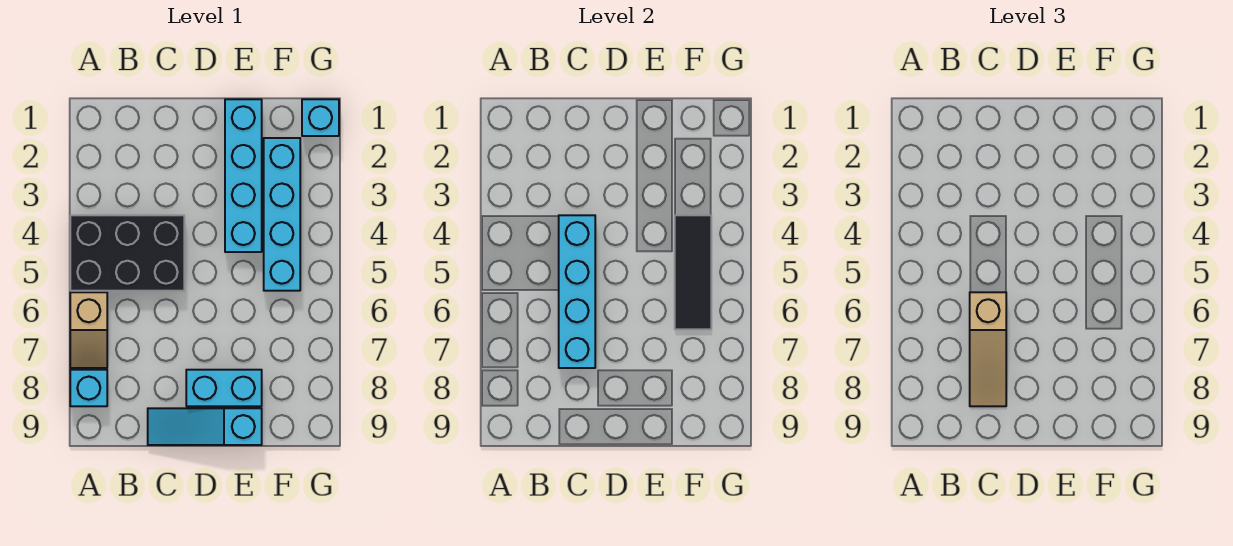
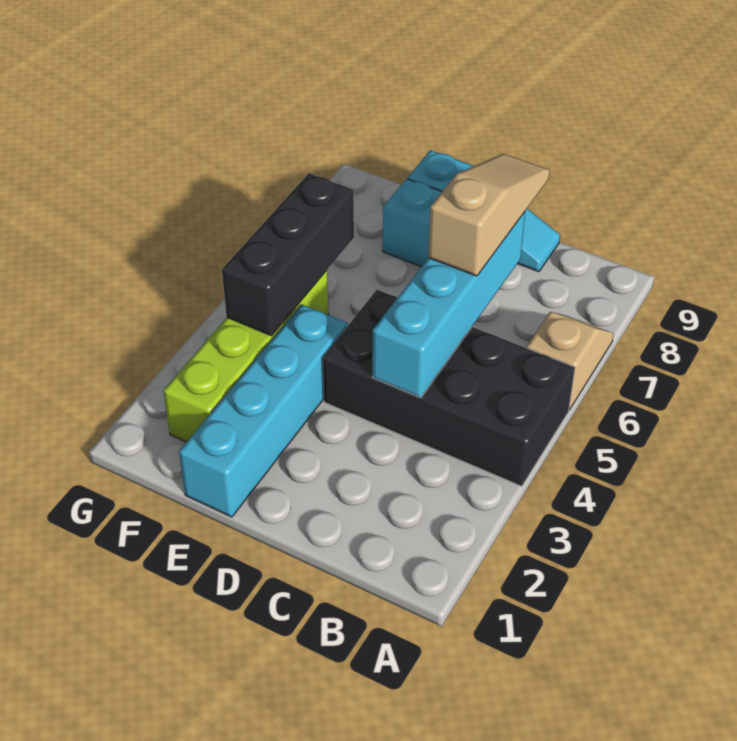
black brick A4:C5 level 1 -> black brick A4:D5 level 1
cyan brick A8 level 1 -> none
cyan brick F2:F5 level 1 -> lime brick F2:F5 level 1
black tile F4:F6 level 2 -> black brick F4:F6 level 2
cyan brick G1 level 1 -> none

